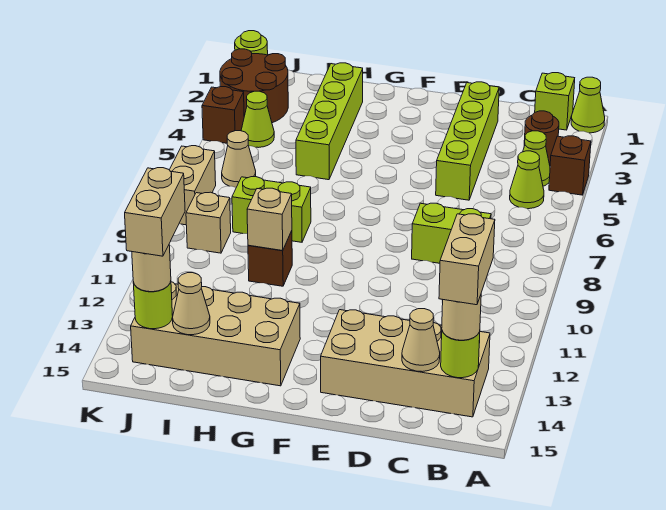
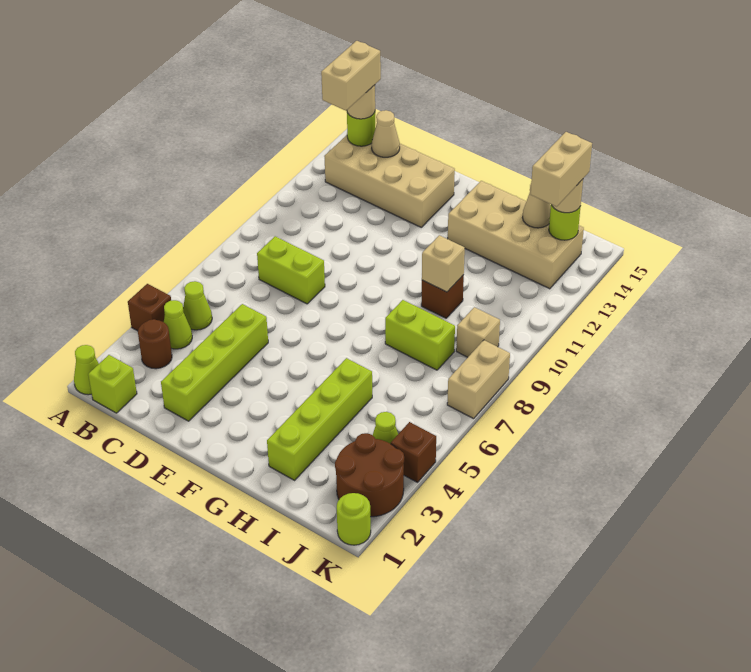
tan cone J6 level 1 -> none

